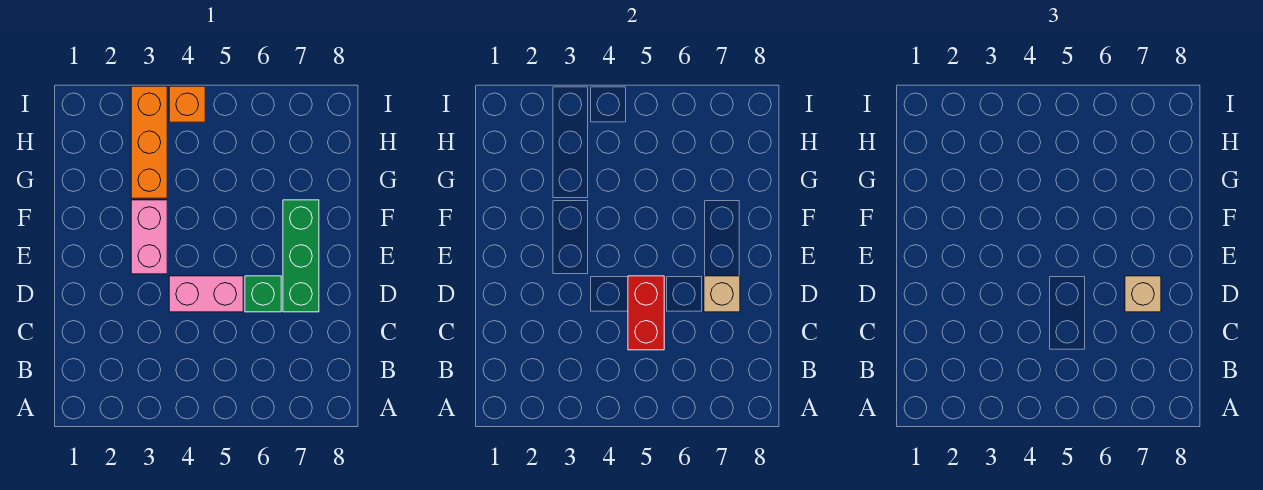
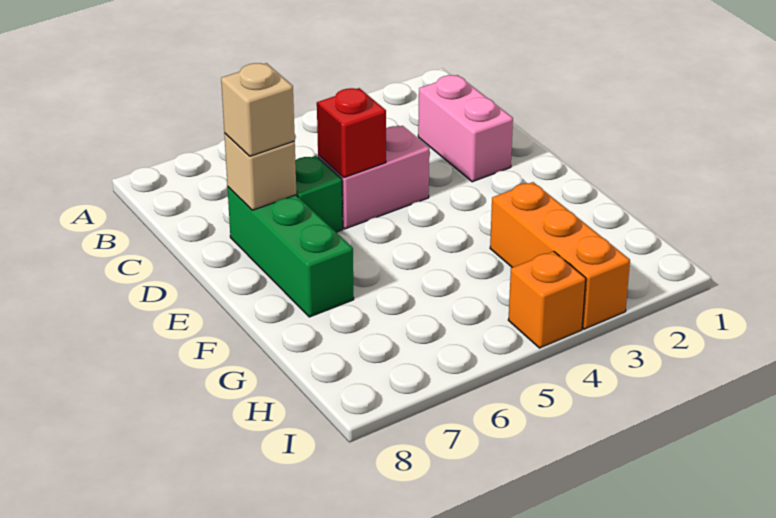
red brick C5:D5 level 2 -> red brick D5 level 2
pink brick E3:F3 level 1 -> pink brick C2:D2 level 1

